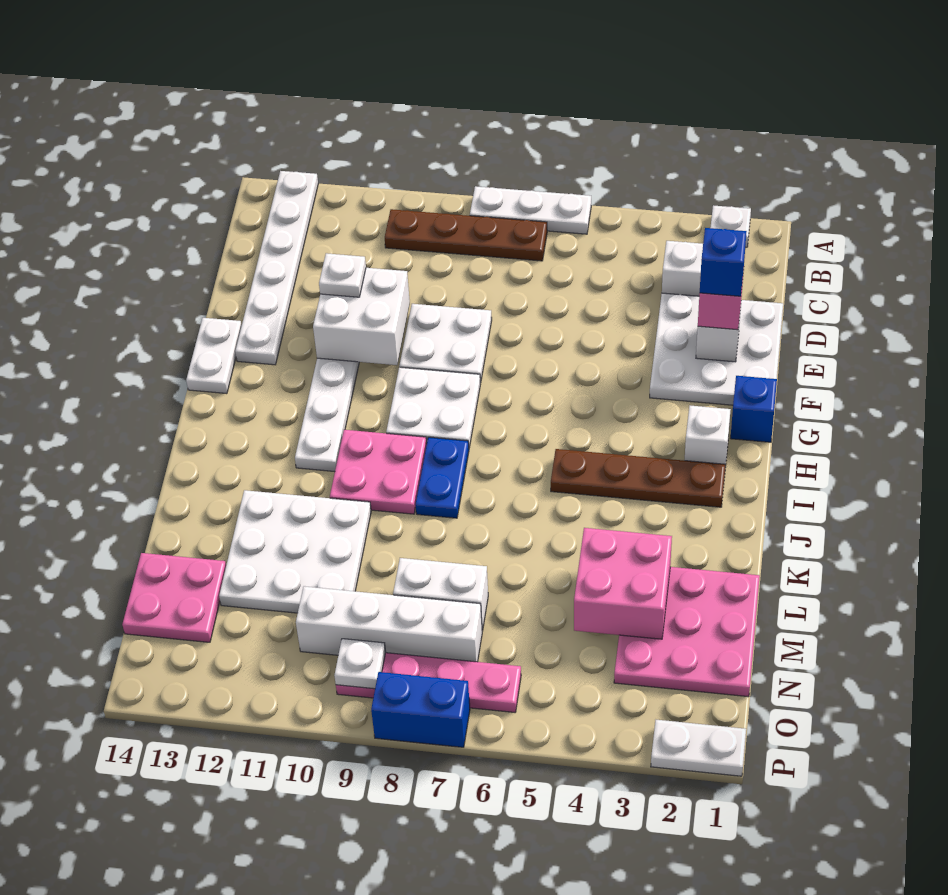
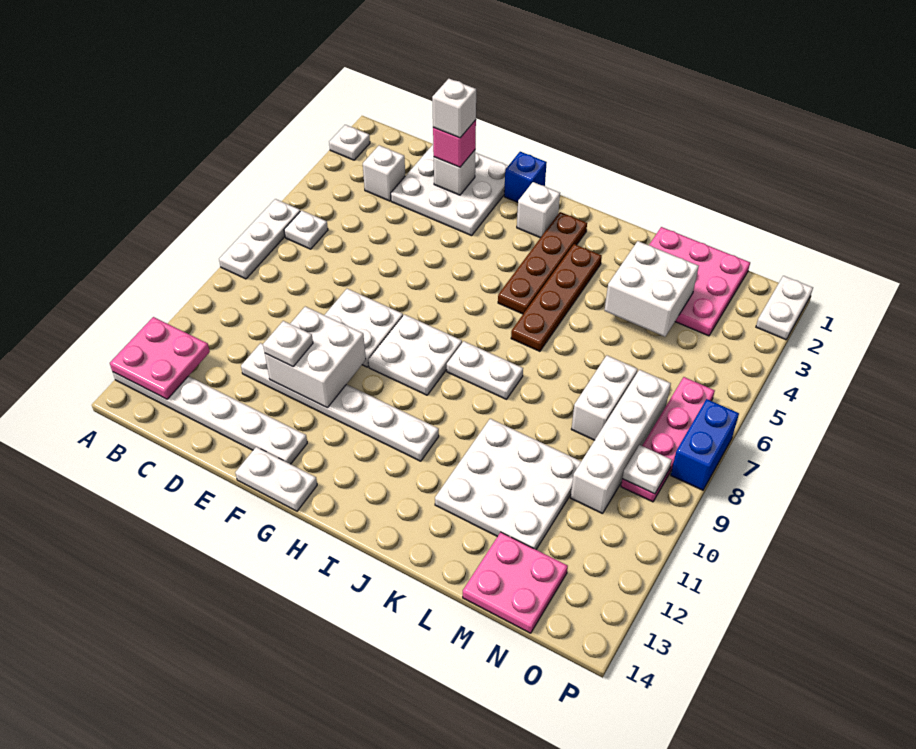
none -> white plate B6 level 1
brown plate B7:B10 level 1 -> brown plate J3:J6 level 1
blue brick E2 level 4 -> white brick E2 level 4
blue plate I8:J8 level 1 -> white plate I8:J8 level 1
pink plate I9:J10 level 1 -> pink plate A12:B13 level 2
pink brick L3:M4 level 2 -> white brick L3:M4 level 2

